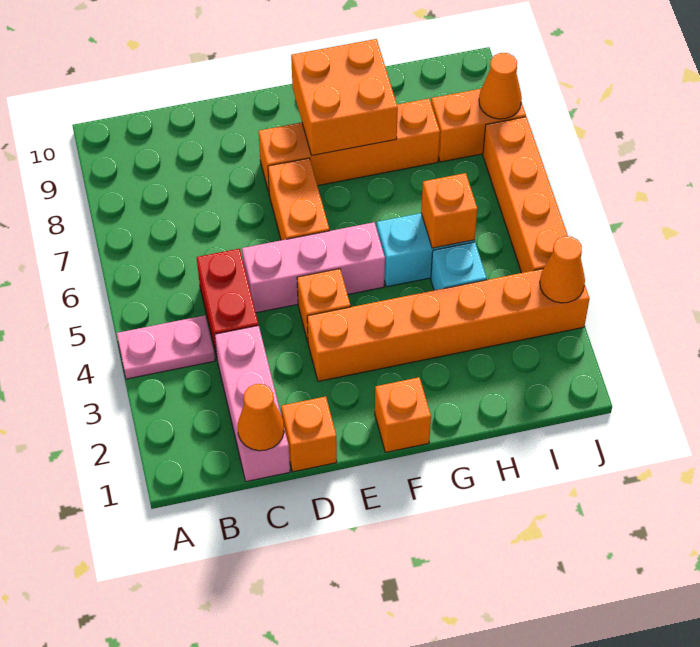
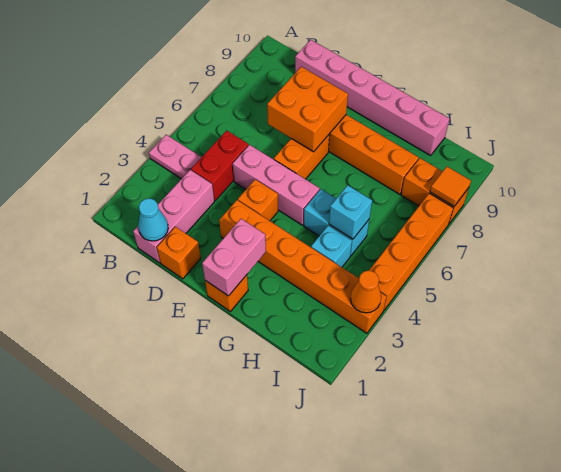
orange cone C1 level 2 -> cyan cone C1 level 2
none -> pink brick C10:H10 level 1
none -> pink brick F1:F2 level 2
orange brick F8:G9 level 2 -> orange brick D7:E8 level 2
orange brick H5 level 2 -> cyan brick H5 level 2
orange cone J8 level 2 -> orange tile J8 level 2

